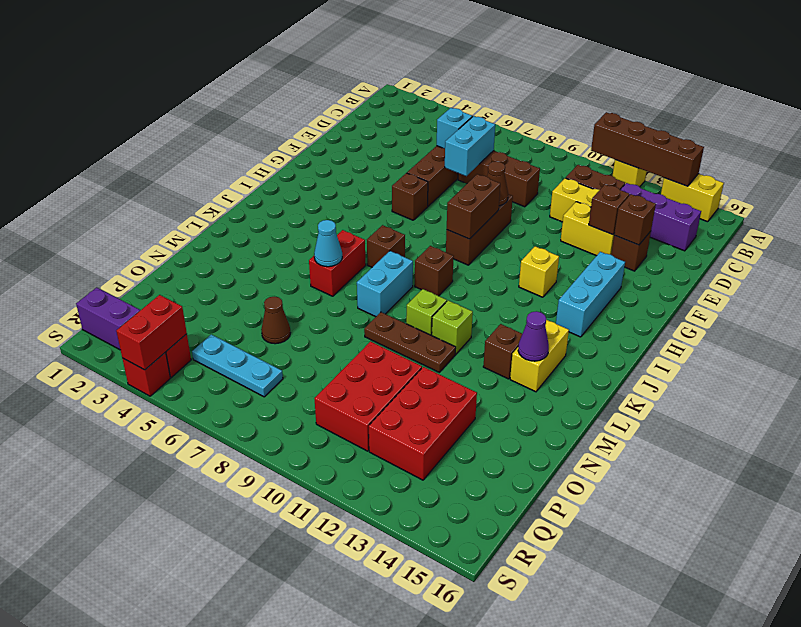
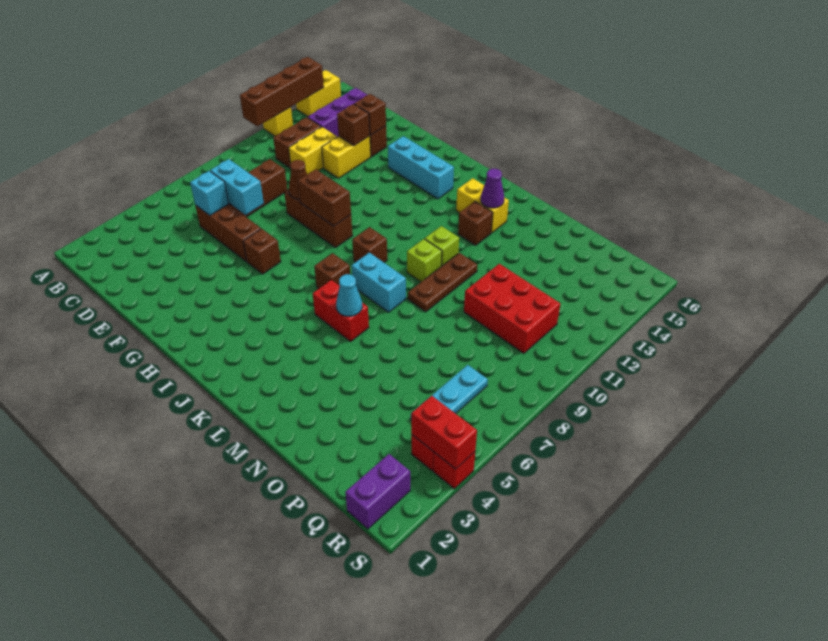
yellow brick H12 level 1 -> none
brown cone O6 level 1 -> none
red brick O12:Q13 level 1 -> none

